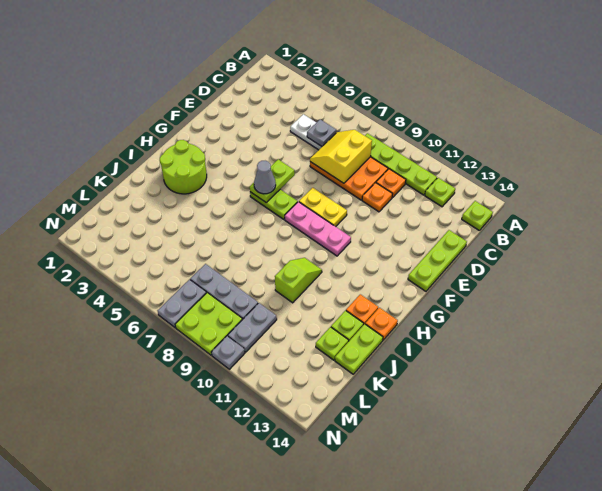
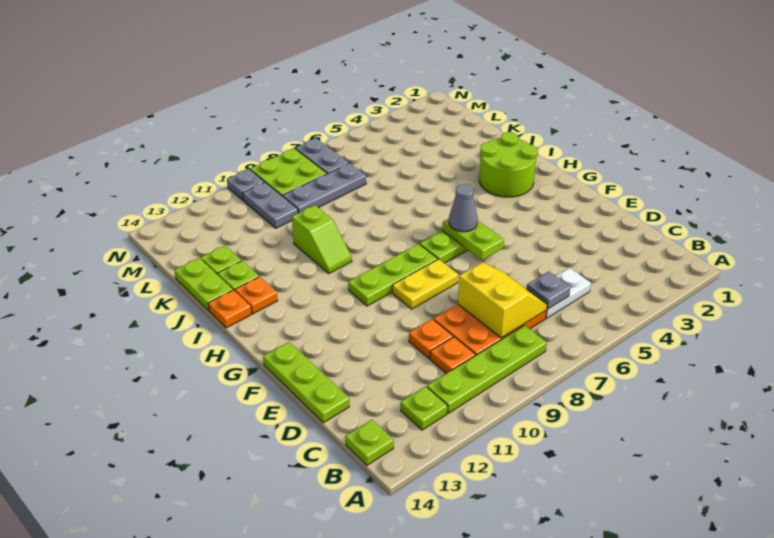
pink plate G8:G10 level 1 -> lime plate G8:G10 level 1

